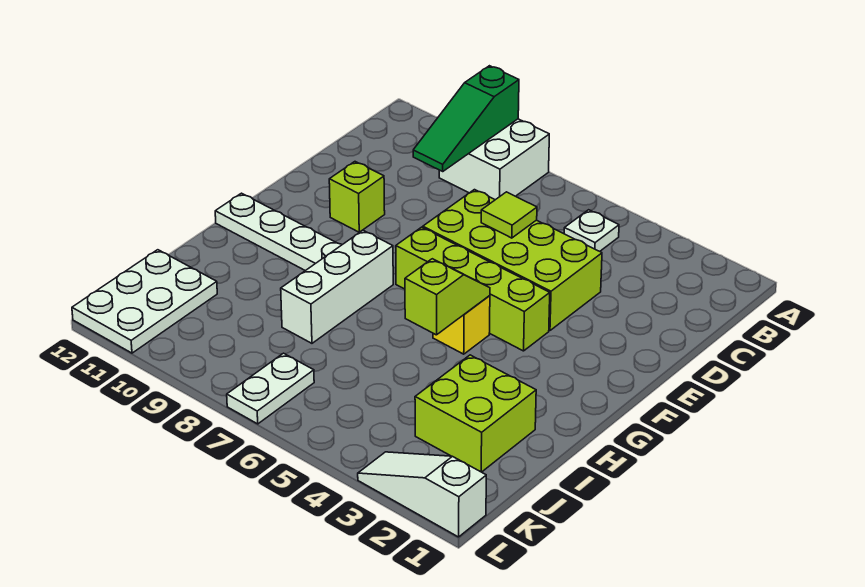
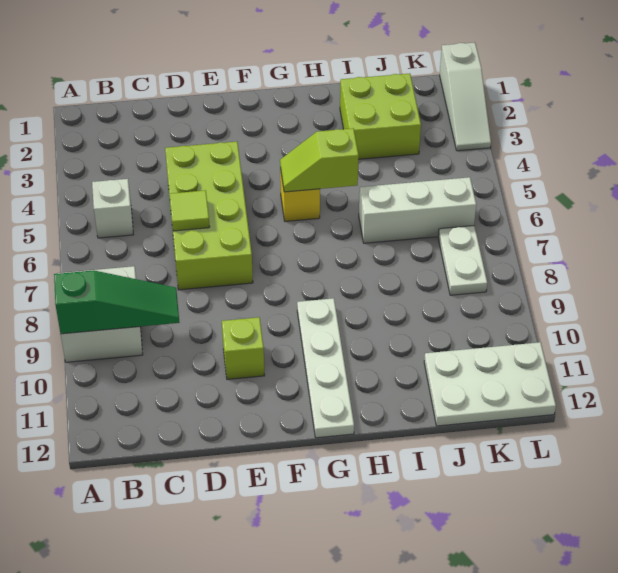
white plate B5 level 1 -> white brick B5 level 1
lime brick F4:F7 level 1 -> none
white brick G8:I8 level 1 -> white brick I6:K6 level 1
white plate K7:L7 level 1 -> white plate K7:K8 level 1

